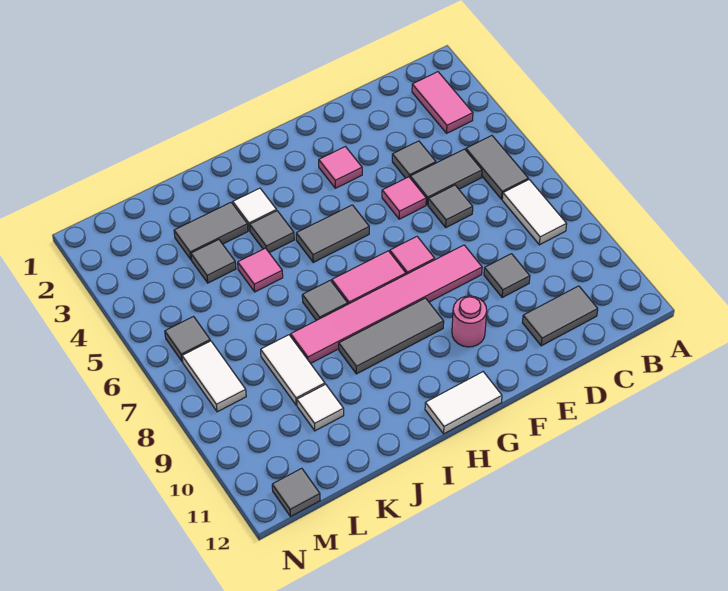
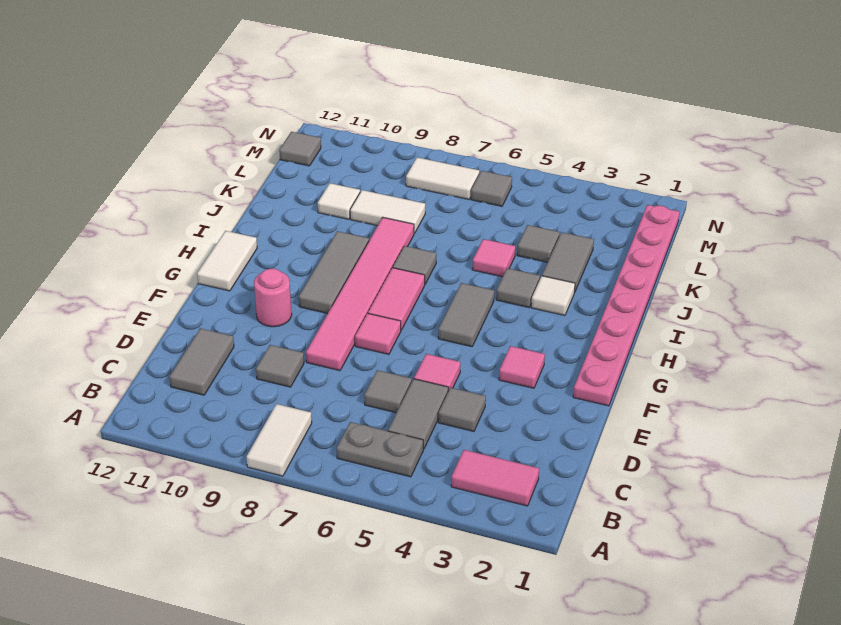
grey tile B5:B6 level 1 -> grey plate B5:B6 level 1
white tile B7:B8 level 1 -> white tile A8:B8 level 1
none -> pink plate F1:M1 level 1

